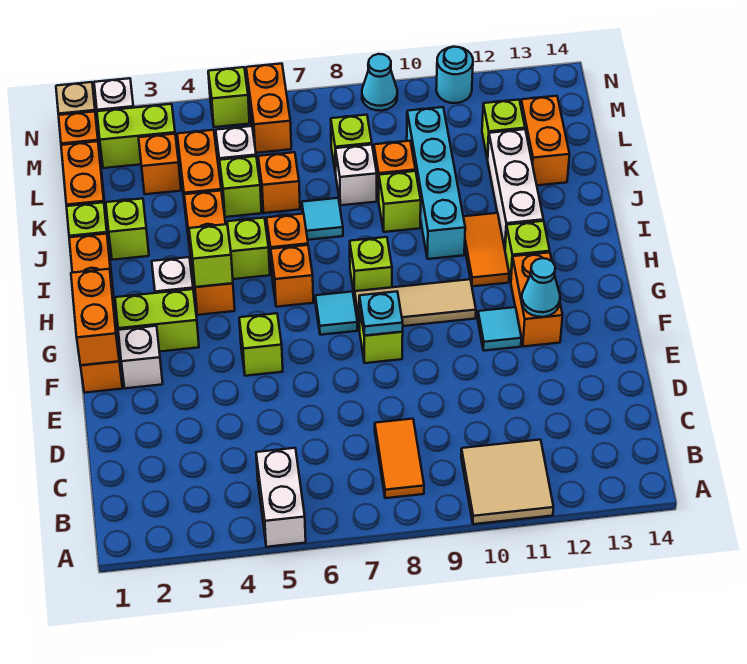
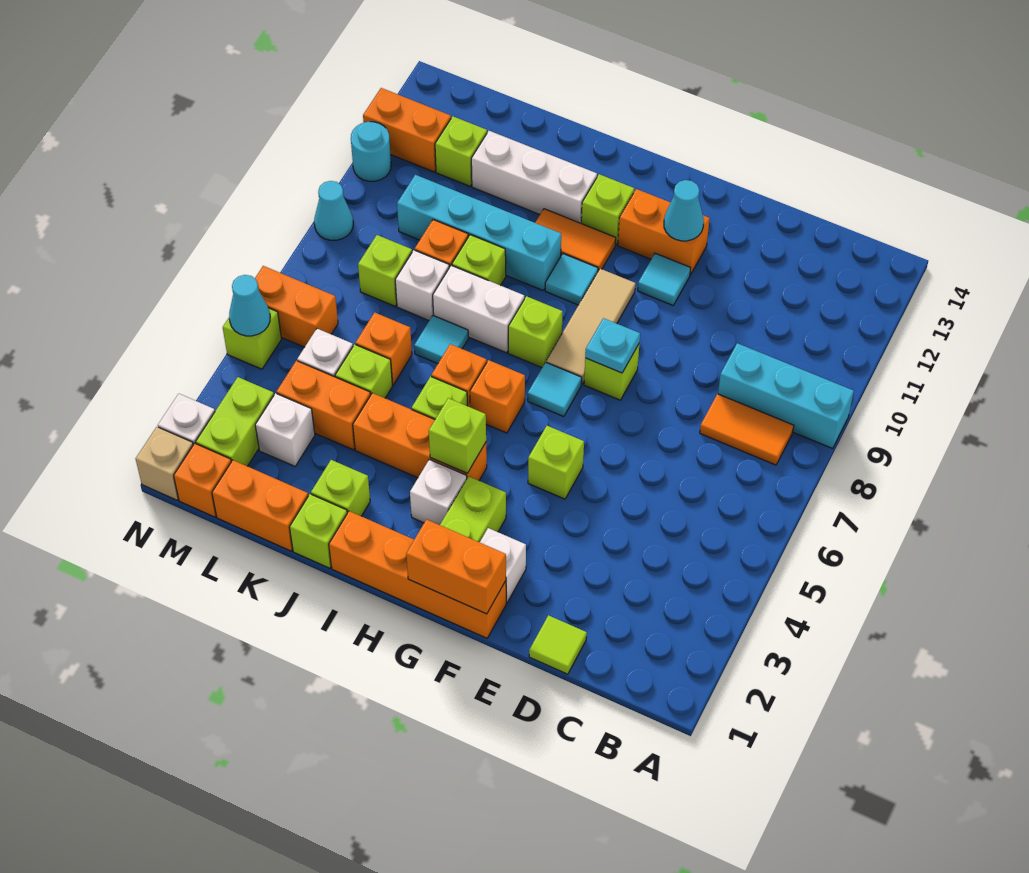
white brick A5:B5 level 1 -> white brick I8:J8 level 1
none -> cyan brick A9:C9 level 1
tan tile A10:B11 level 1 -> none
none -> lime tile D1 level 1
none -> cyan tile H10 level 1
orange brick K13:L13 level 1 -> orange brick M12:N12 level 1
orange brick L3 level 1 -> white brick L3 level 1
none -> cyan cone N5 level 2

